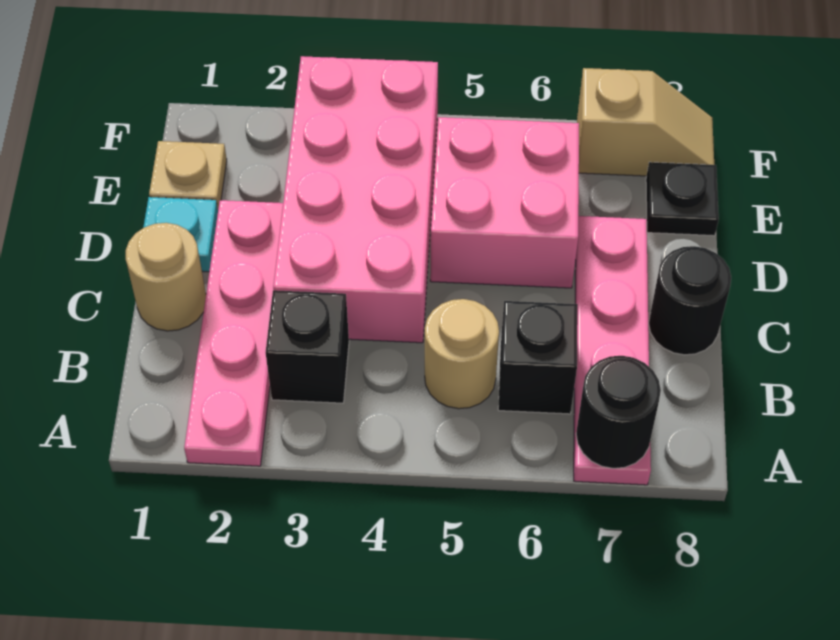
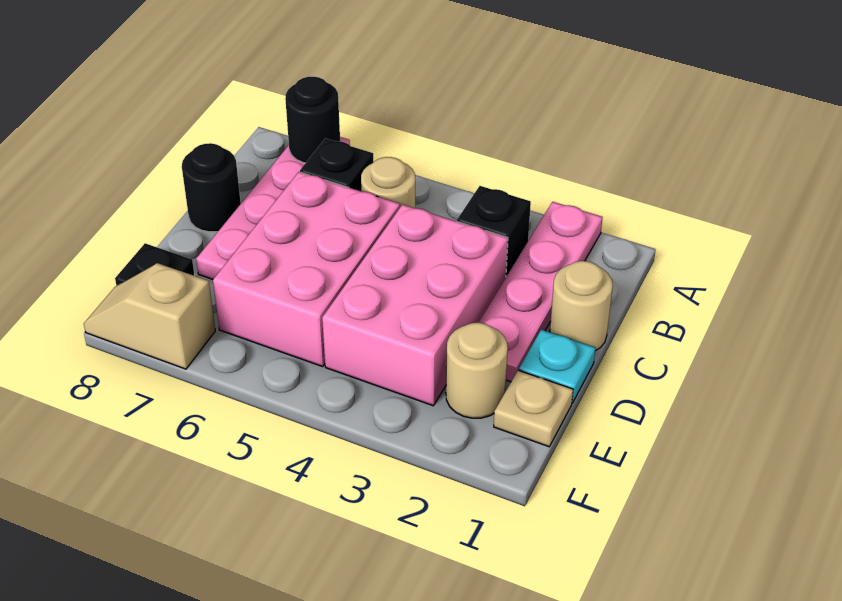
pink brick C3:F4 level 1 -> pink brick C3:E4 level 1
pink brick D5:E6 level 1 -> pink brick C5:E6 level 1
none -> tan round brick E2 level 1

